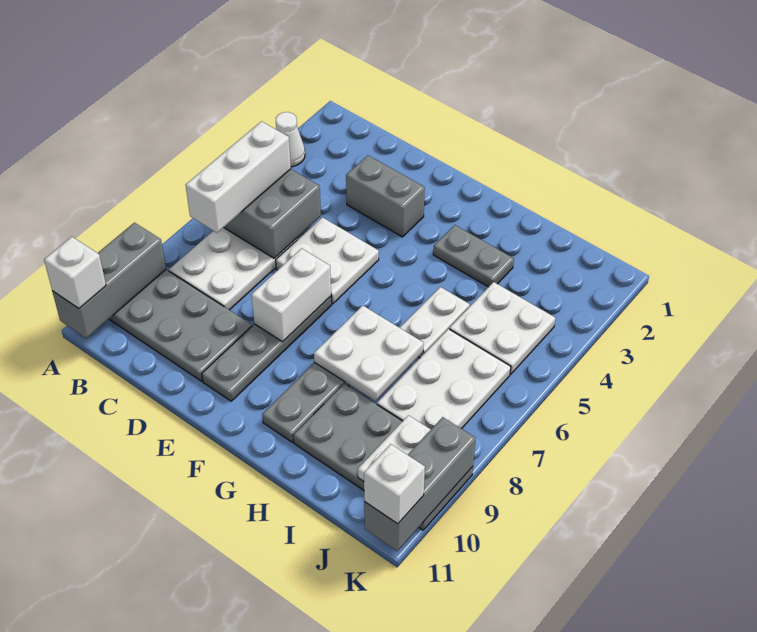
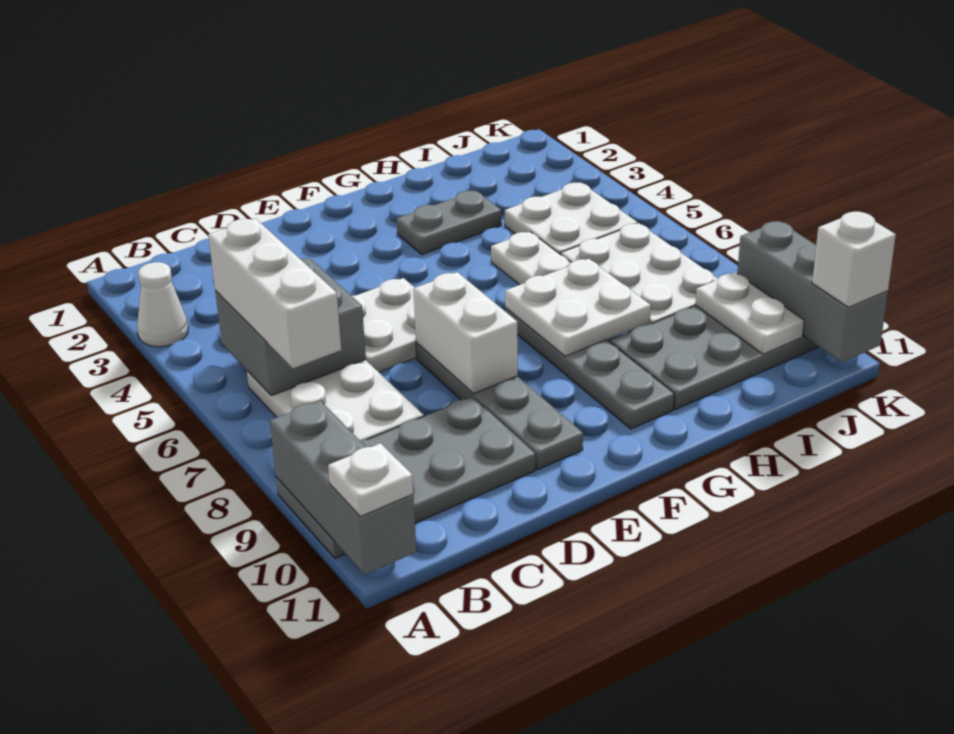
white brick A11 level 3 -> white plate A11 level 3
grey brick D3:E3 level 1 -> none

